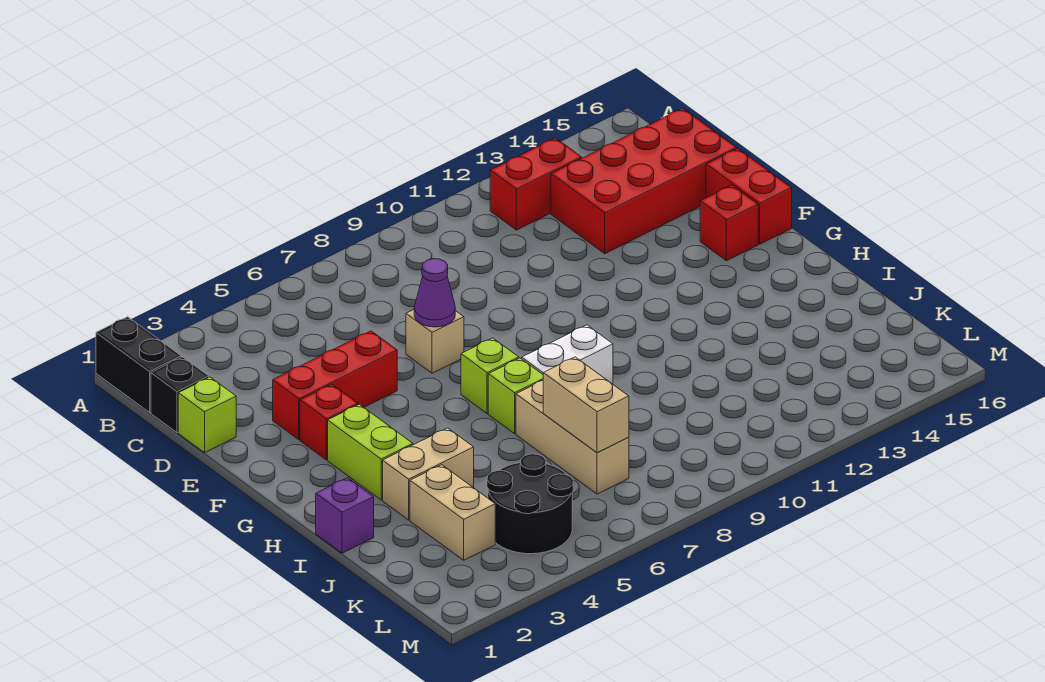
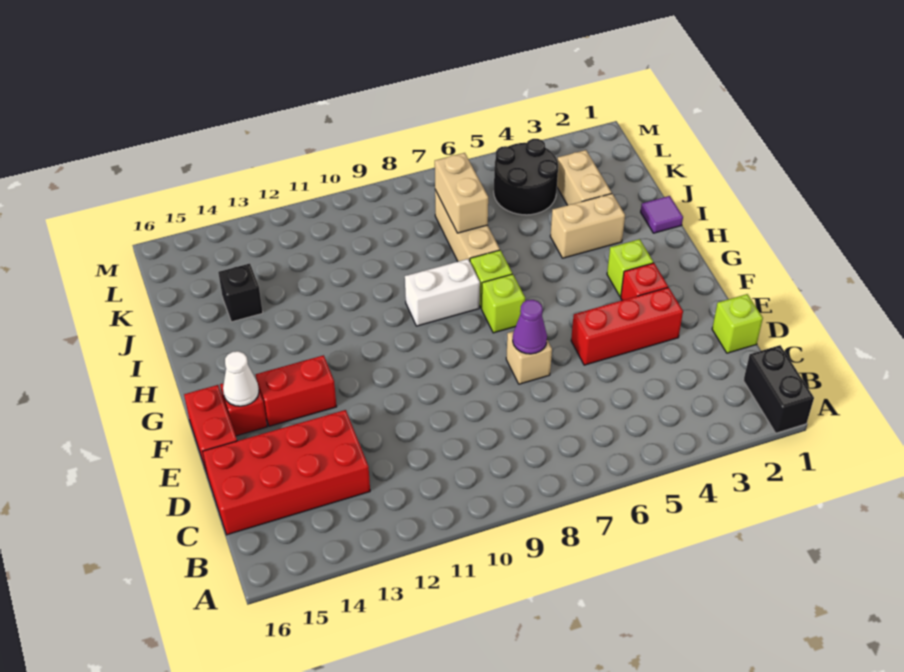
red brick B12:B13 level 1 -> red brick F13:F14 level 1
black brick C1 level 1 -> black brick J14 level 1
none -> white cone F15 level 2
lime brick G3:H3 level 1 -> lime brick G3 level 1
purple brick I1 level 1 -> purple tile I1 level 1

